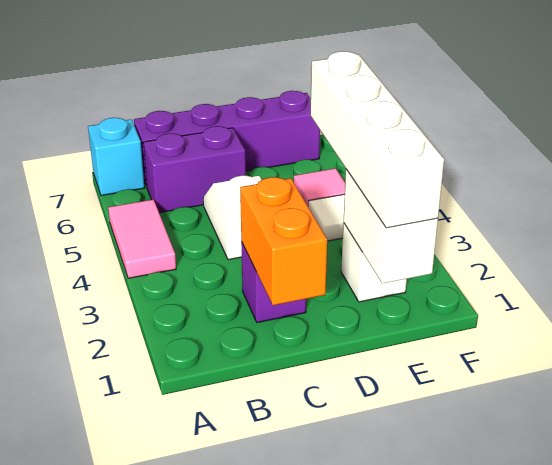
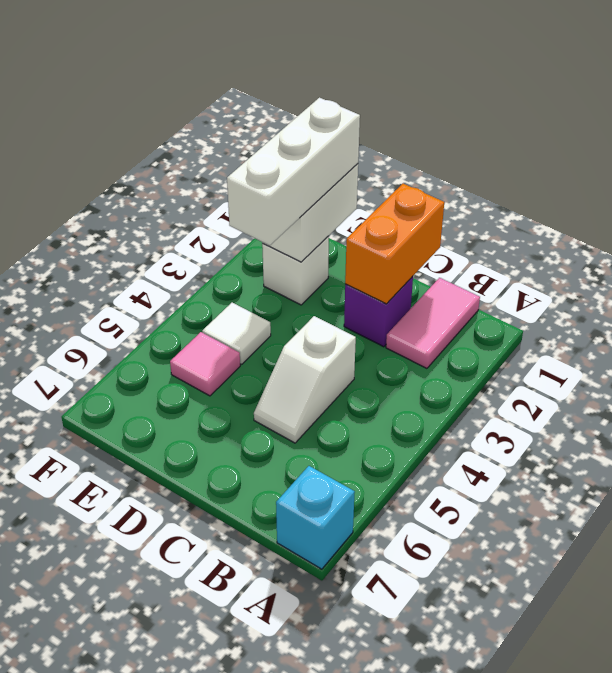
pink tile A4:A5 level 1 -> pink tile B1:B2 level 1
purple brick B6:C6 level 1 -> none
purple brick B7:E7 level 1 -> none
white brick E1:E4 level 3 -> white brick E1:E3 level 3

